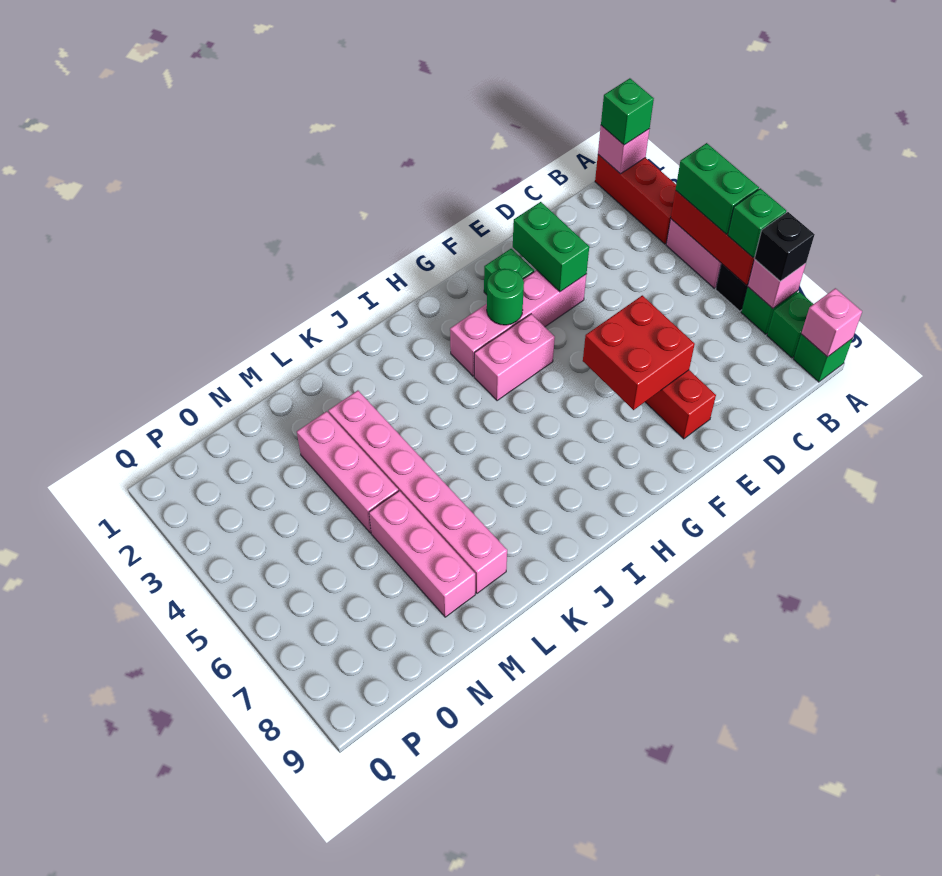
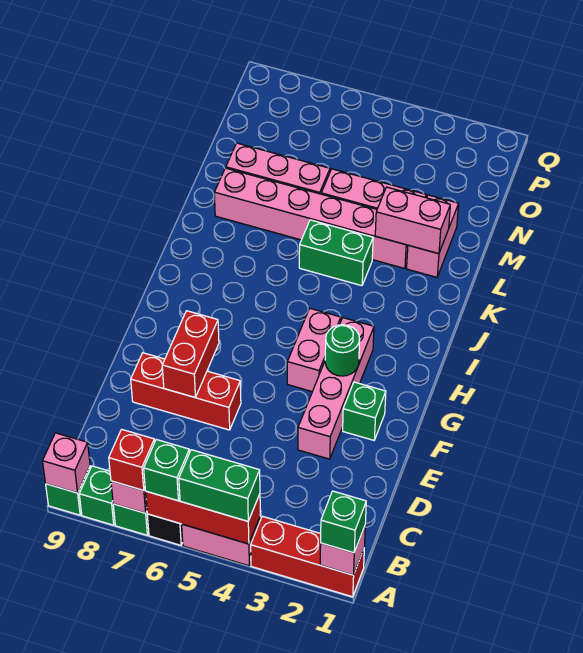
black brick A7 level 3 -> red brick A7 level 3
green brick E2:E3 level 2 -> green brick K4:K5 level 1
red brick E6:F7 level 2 -> red brick E7:F7 level 2
none -> pink brick L2:M2 level 1
none -> pink brick L2:L3 level 2

